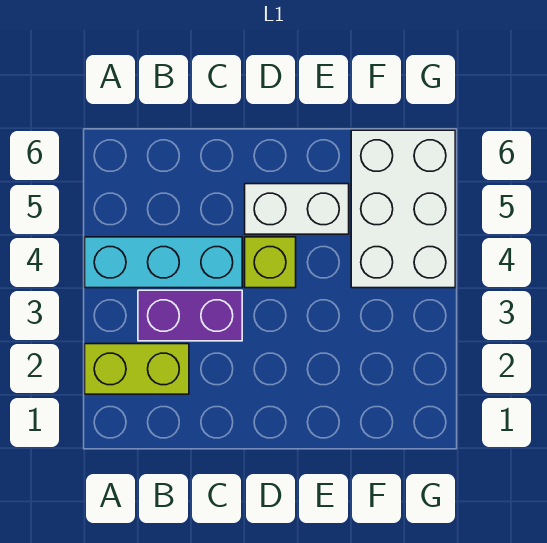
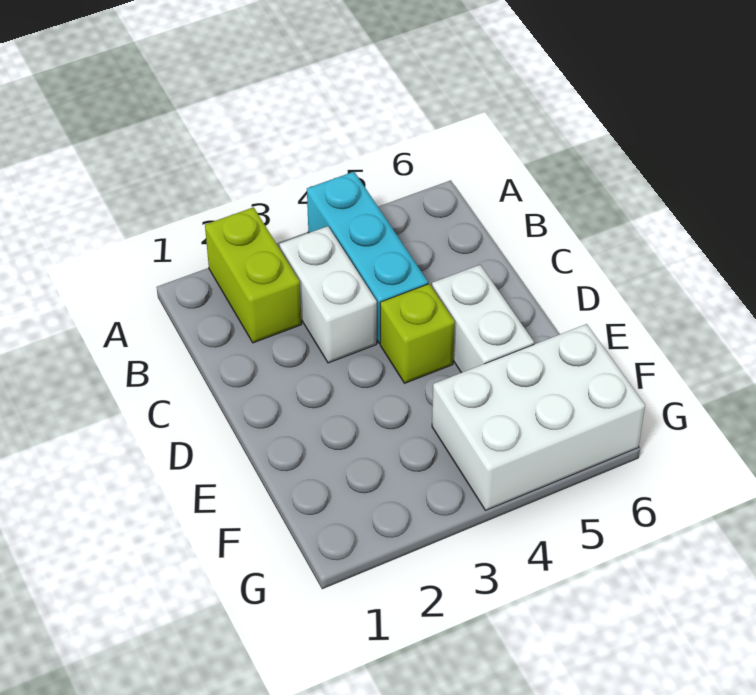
purple brick B3:C3 level 1 -> white brick B3:C3 level 1

